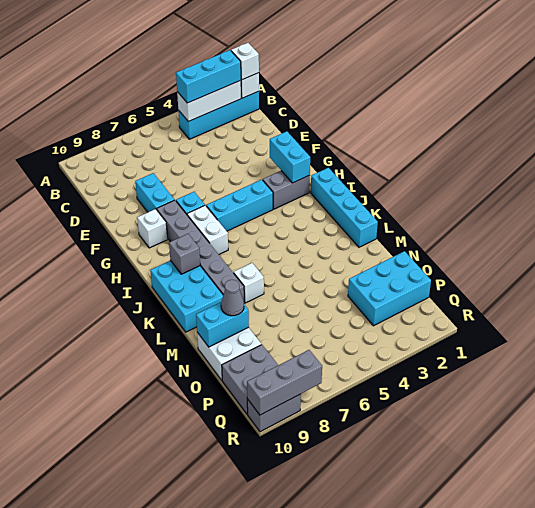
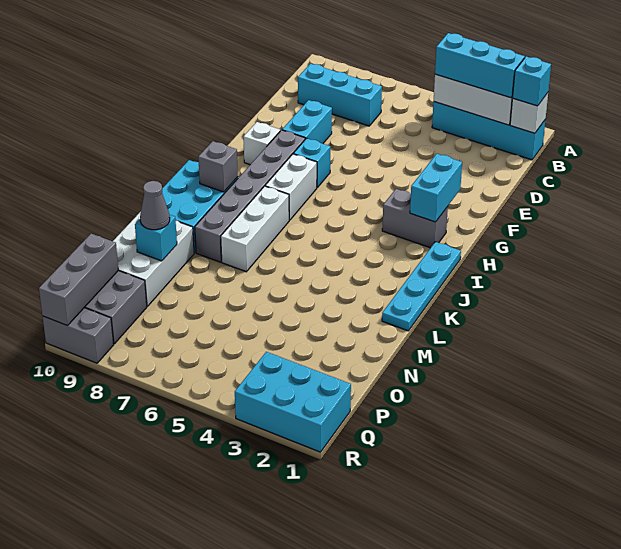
white brick B1 level 3 -> cyan brick B1 level 3
cyan brick H4:H6 level 1 -> cyan brick C7:C9 level 1
cyan brick I1:L1 level 1 -> cyan plate I1:L1 level 1
white brick L7 level 1 -> white brick J7:L7 level 1
white brick N9:O10 level 1 -> white brick M9:O10 level 1
cyan brick N9:N10 level 2 -> cyan brick N9 level 2
cyan brick O1:P3 level 1 -> cyan brick Q1:R3 level 1
grey brick R8:R10 level 2 -> grey brick P10:R10 level 2

